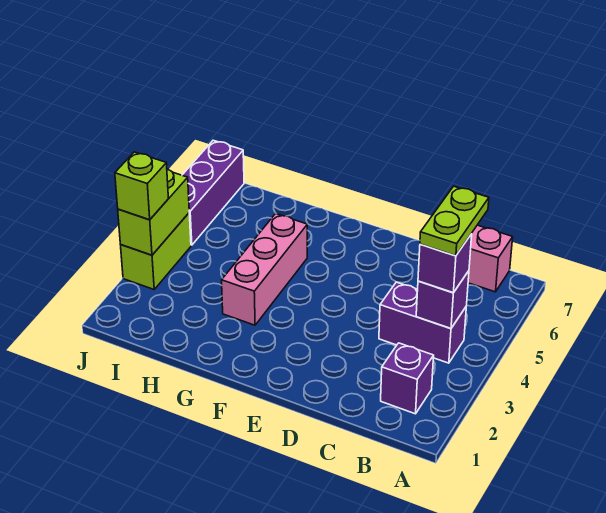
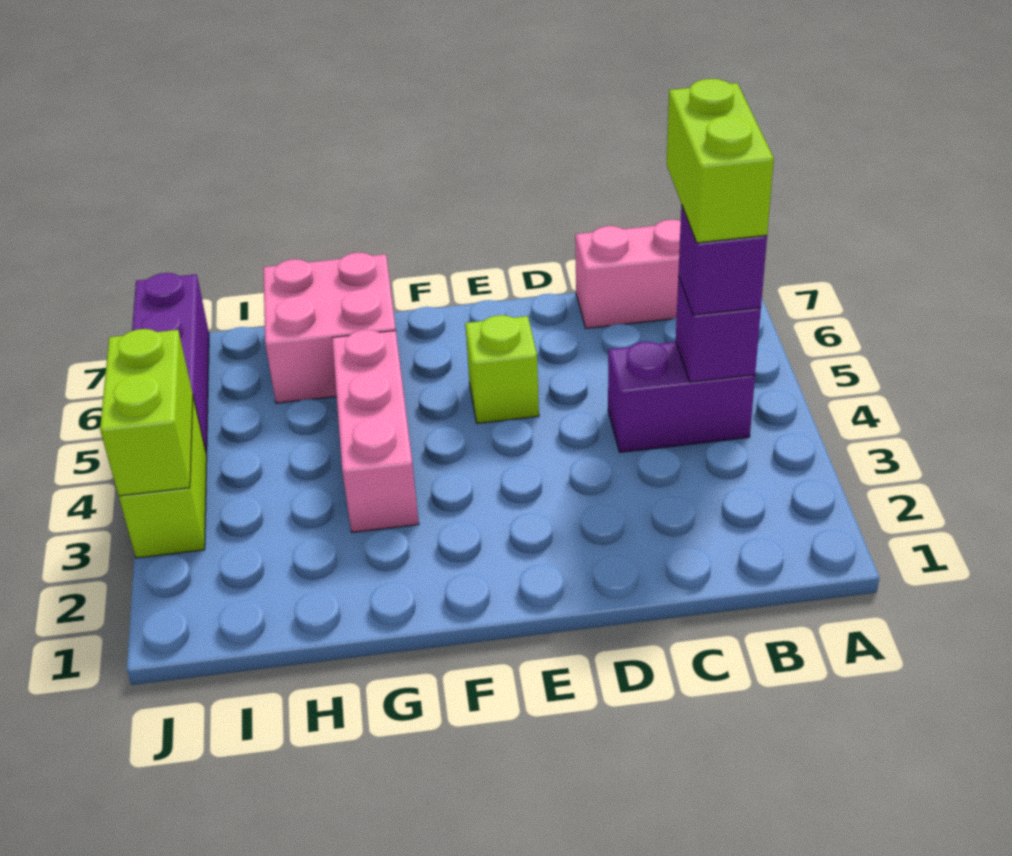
purple brick B2 level 1 -> none
lime plate B4:B5 level 4 -> lime brick B4:B5 level 4
none -> pink brick G6:H7 level 1
lime brick J3 level 3 -> lime brick E5 level 1

